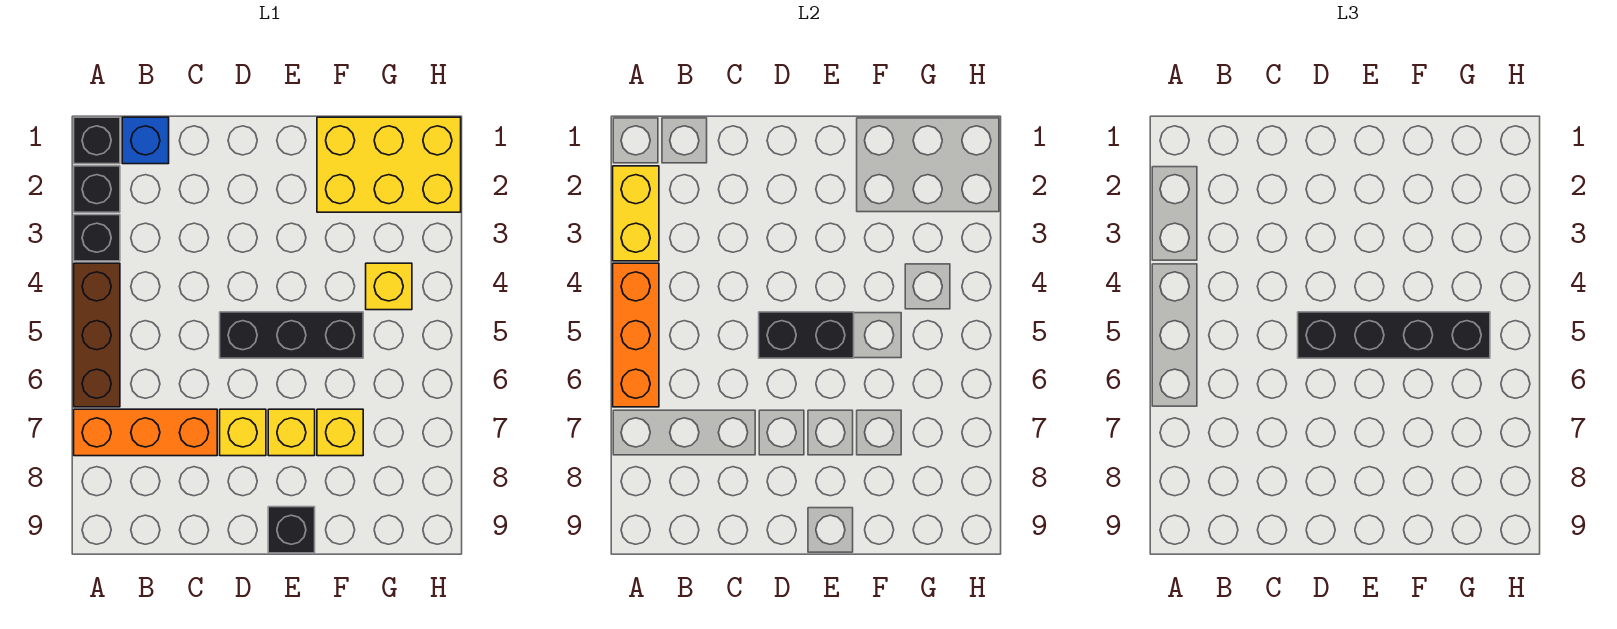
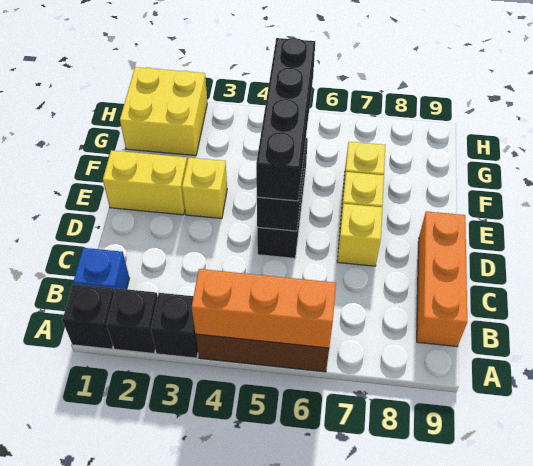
yellow brick A2:A3 level 2 -> yellow brick E1:E2 level 1
orange brick A7:C7 level 1 -> orange brick B9:D9 level 1
black brick E9 level 1 -> none
yellow brick F1:H2 level 1 -> yellow brick G1:H2 level 1
yellow brick G4 level 1 -> yellow brick E3 level 1

